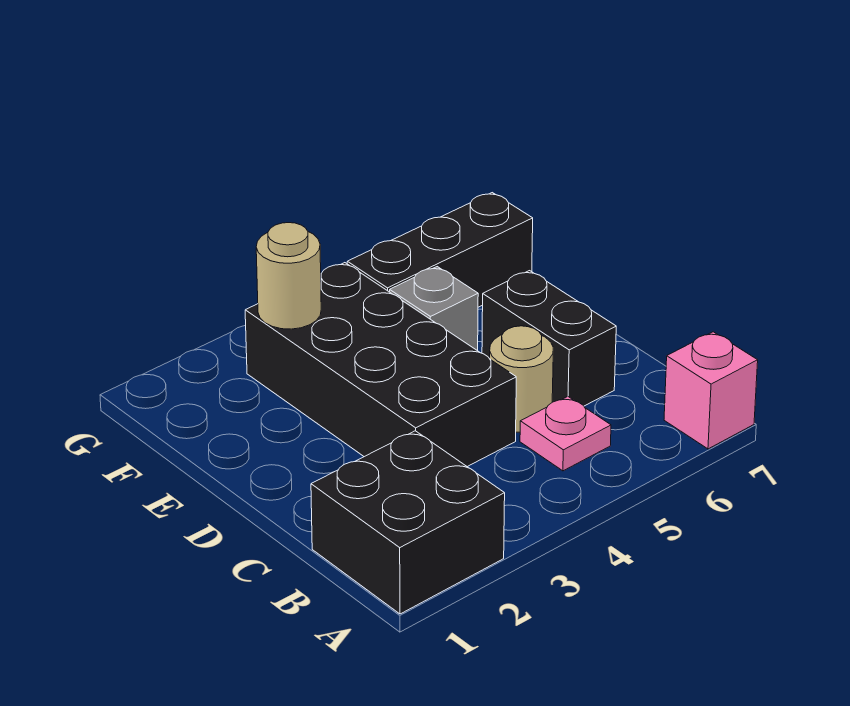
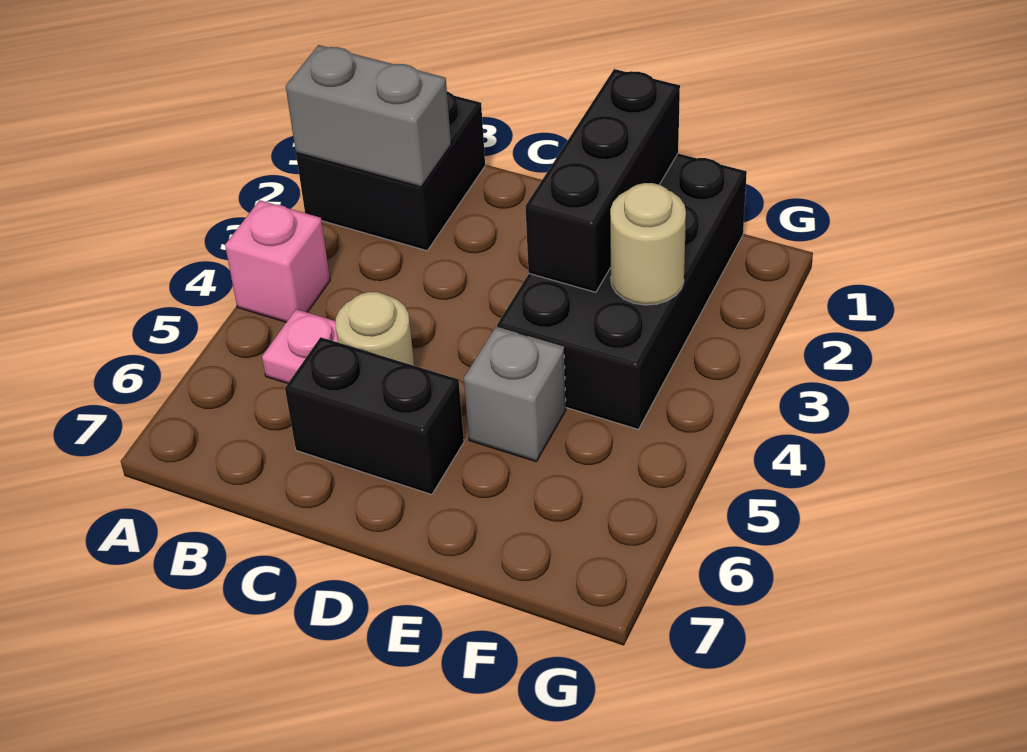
none -> grey brick A2:B2 level 2
pink brick A7 level 1 -> pink brick A4 level 1
black brick C3:F4 level 1 -> black brick E1:F4 level 1
black brick F5:F7 level 1 -> black brick E1:E3 level 2

